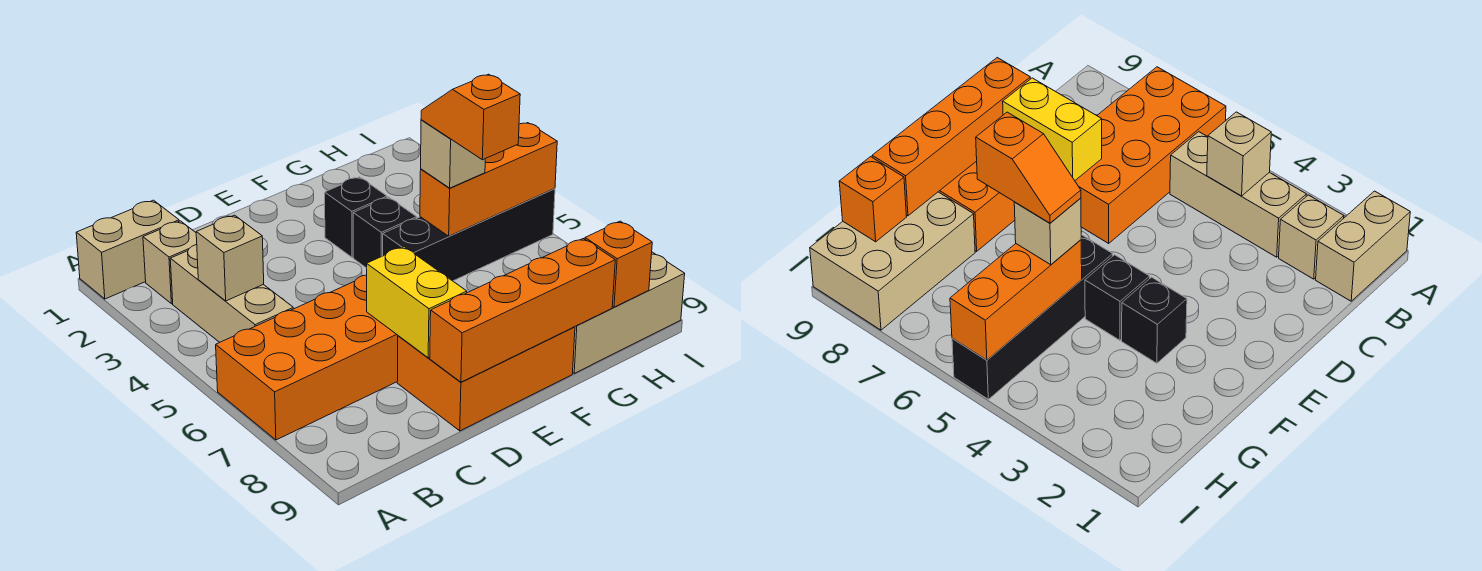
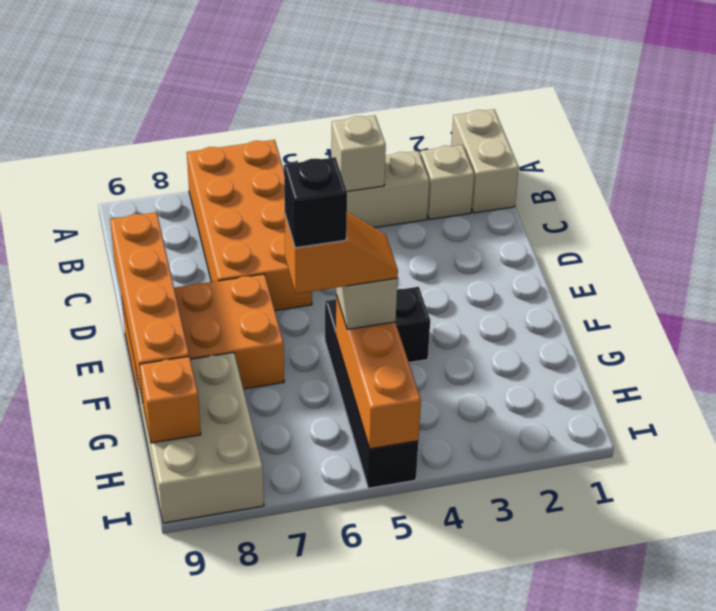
yellow brick D7:D8 level 2 -> none
orange brick D8:F9 level 1 -> orange brick E7:F9 level 1
black brick F3 level 1 -> black brick G6 level 5

